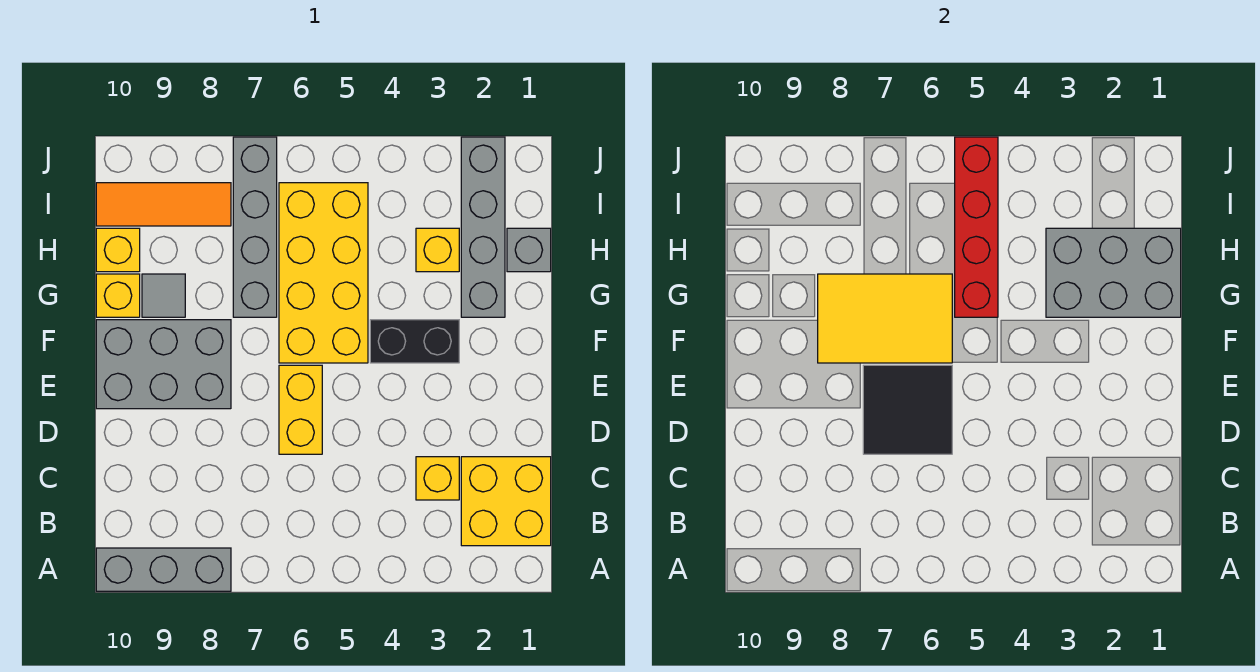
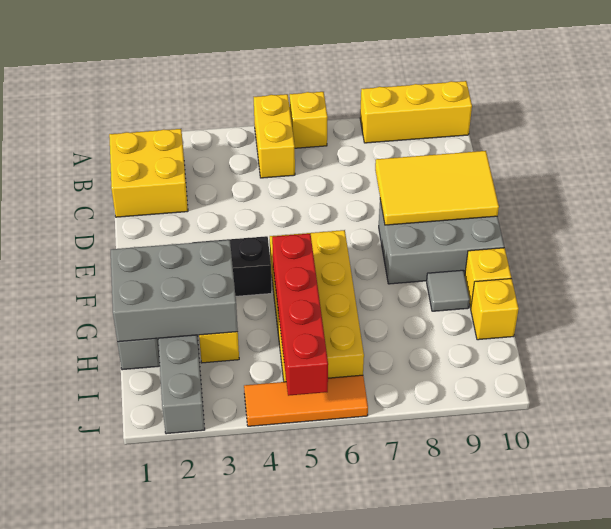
grey brick A8:A10 level 1 -> yellow brick A8:A10 level 1
yellow brick C3 level 1 -> yellow brick A6 level 1
yellow brick D6:E6 level 1 -> yellow brick A5:B5 level 1
black tile D6:E7 level 2 -> none
yellow tile F6:G8 level 2 -> yellow tile D8:E10 level 2
grey brick G7:J7 level 1 -> none
orange tile I8:I10 level 1 -> orange tile J4:J6 level 1

